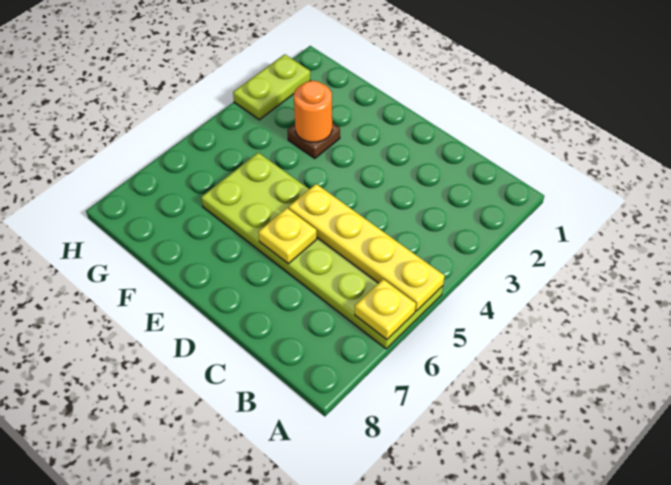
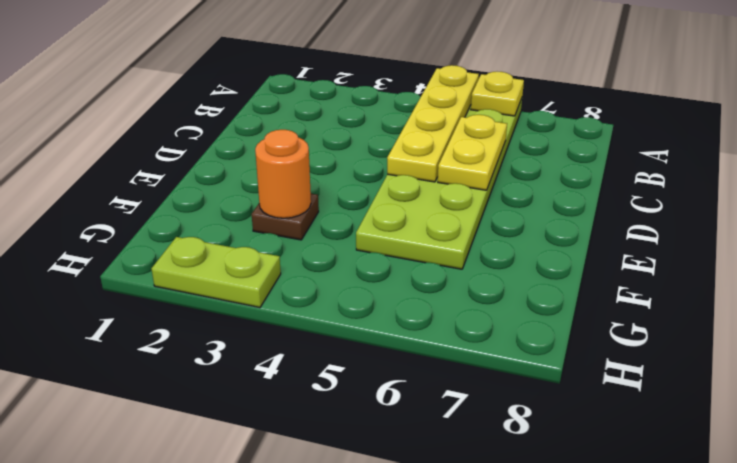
yellow plate D6 level 2 -> yellow plate C6:D6 level 2

